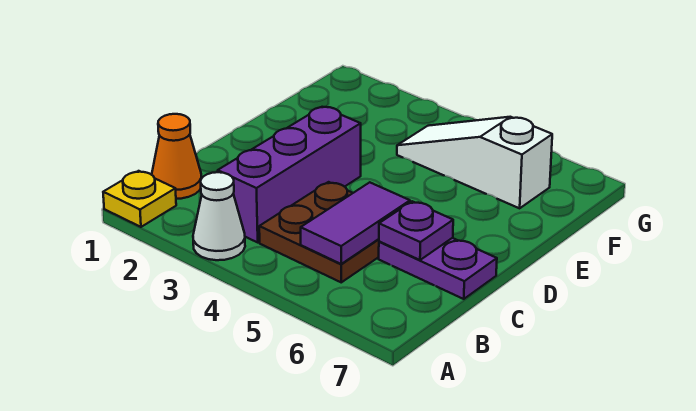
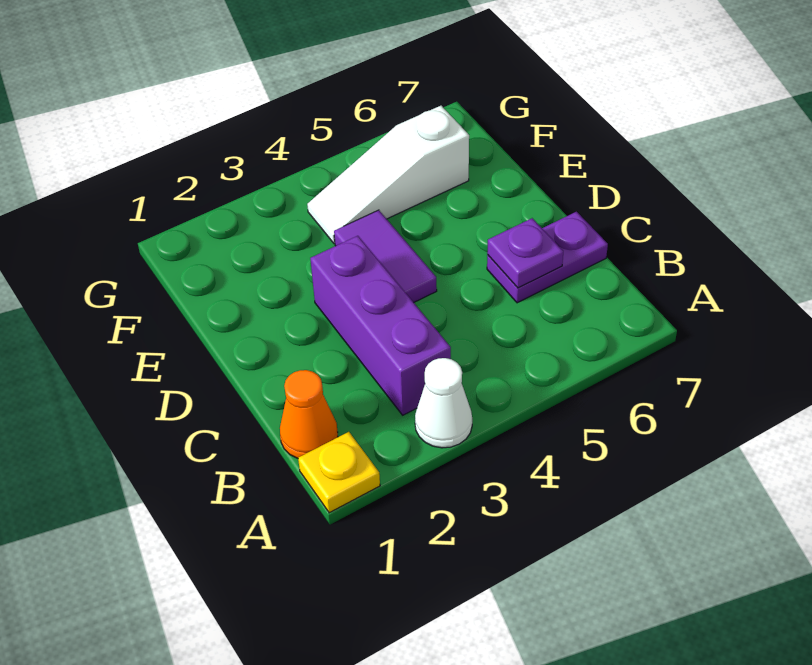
brown plate B4:C5 level 1 -> none
purple tile B5:C5 level 2 -> purple tile D4:E4 level 1

